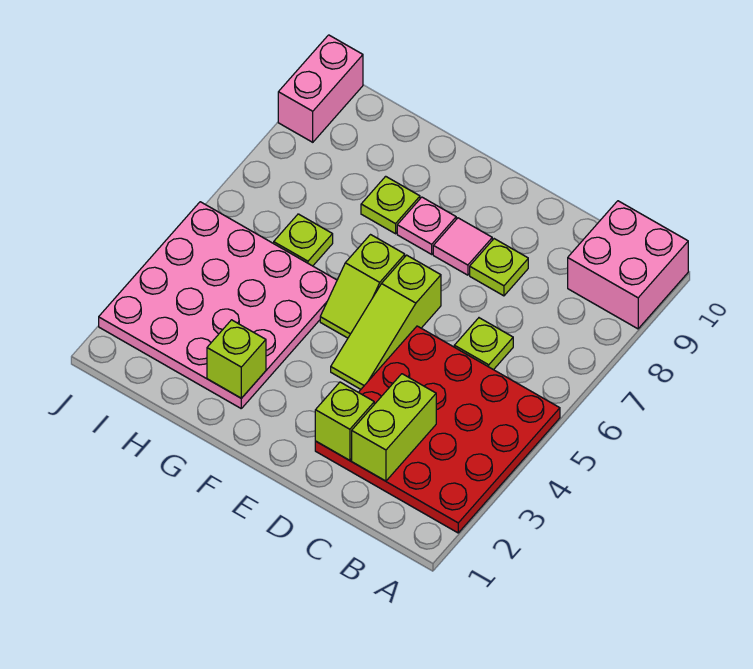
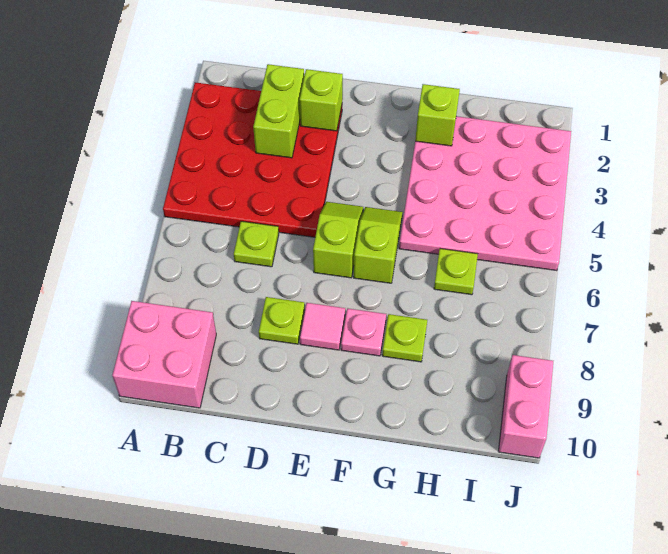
lime slope E4:E6 level 1 top 6 -> lime slope E5:E6 level 1 top 6

